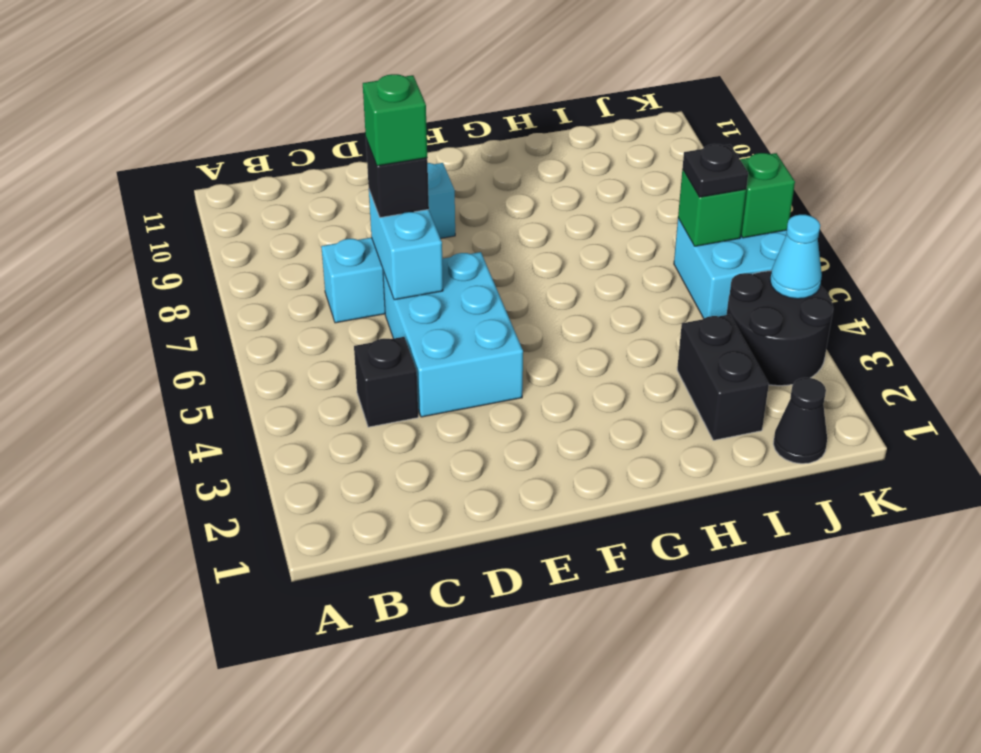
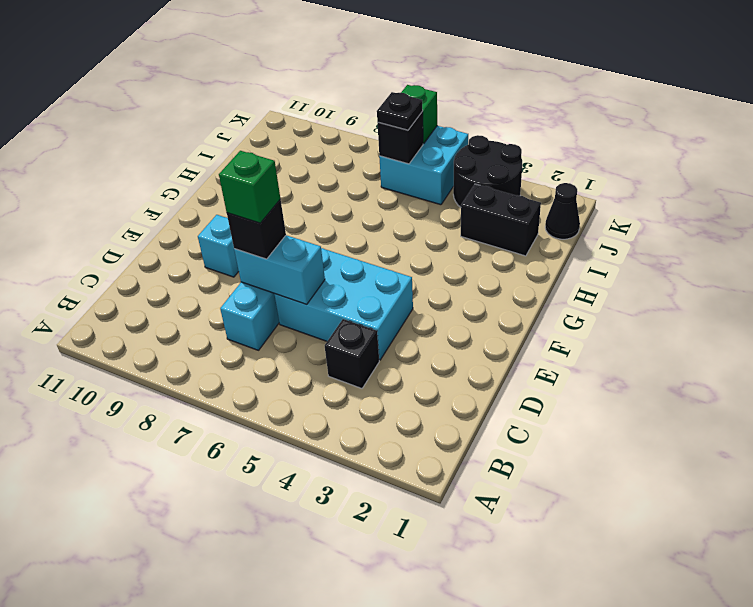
green brick J6 level 2 -> black brick J6 level 2
cyan cone K4 level 2 -> none

